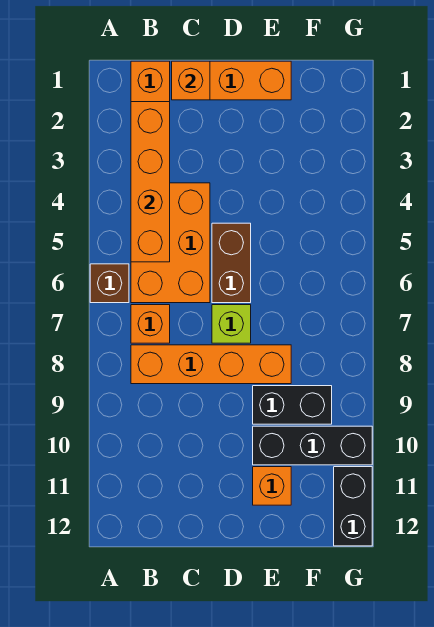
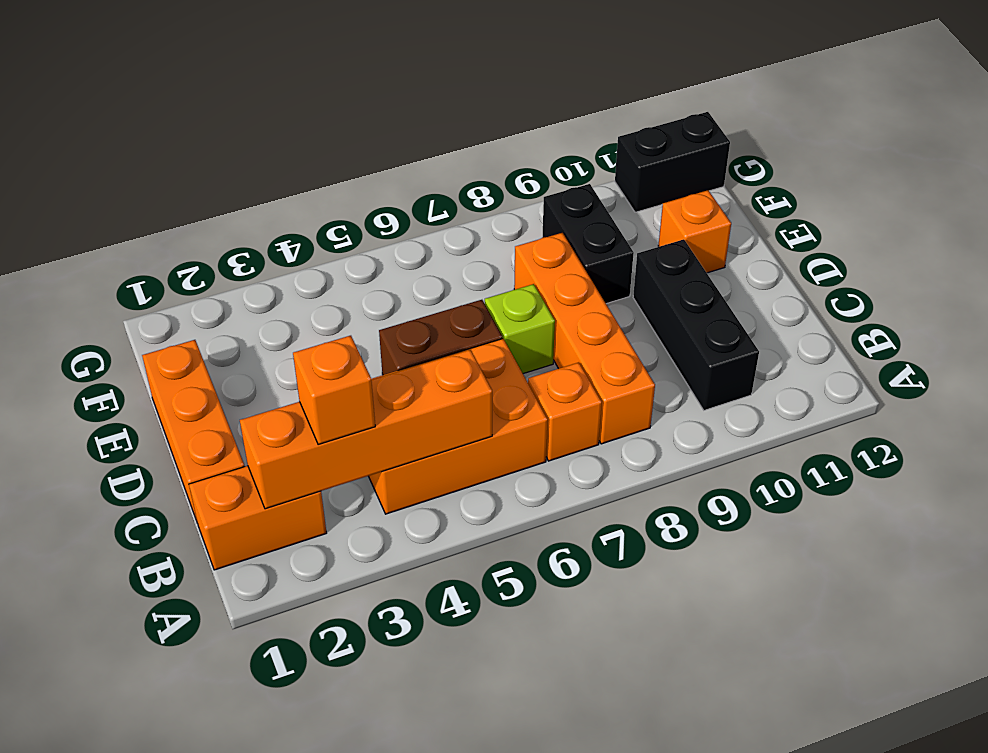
brown brick A6 level 1 -> none
orange brick C1 level 2 -> orange brick B3 level 3
black brick E10:G10 level 1 -> black brick B10:D10 level 1

